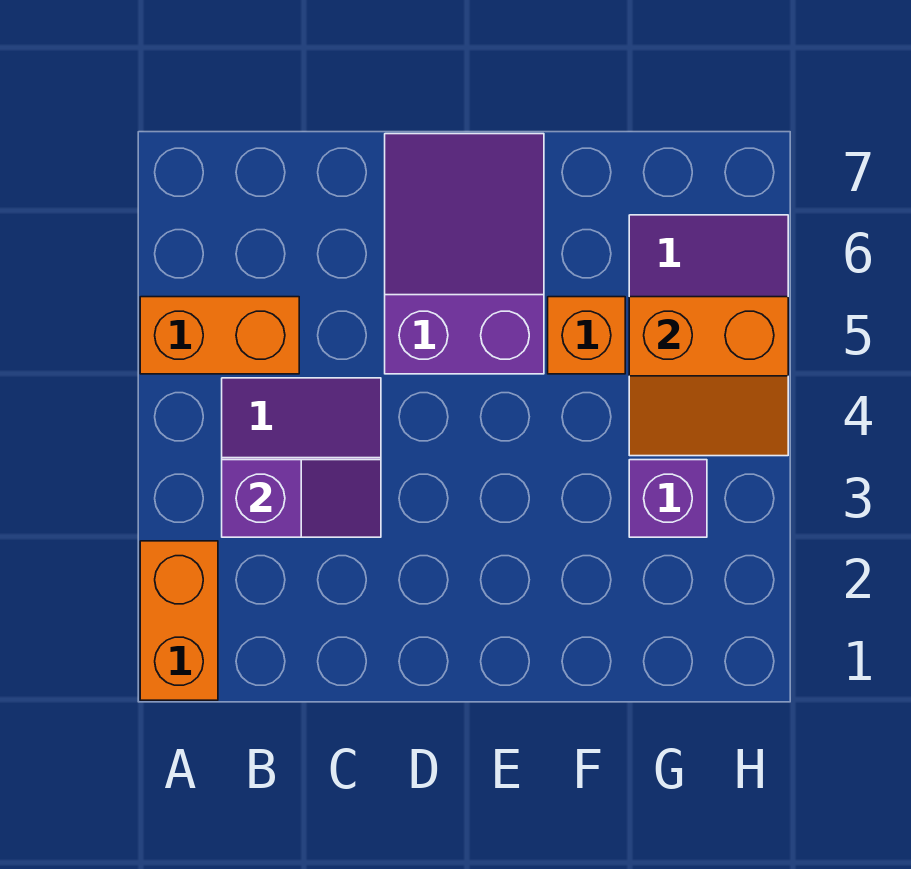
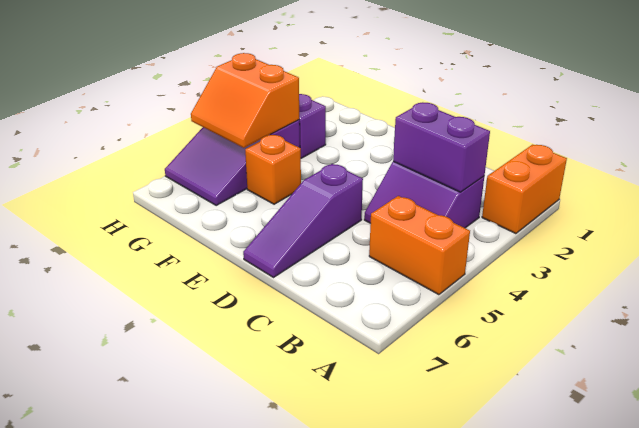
purple slope B3:C3 level 2 top B -> purple brick B3:C3 level 2
purple slope D5:E7 level 1 top 5 -> purple slope D5:D7 level 1 top 5
orange slope G4:H5 level 2 top 5 -> orange slope G4:H5 level 2 top 4

